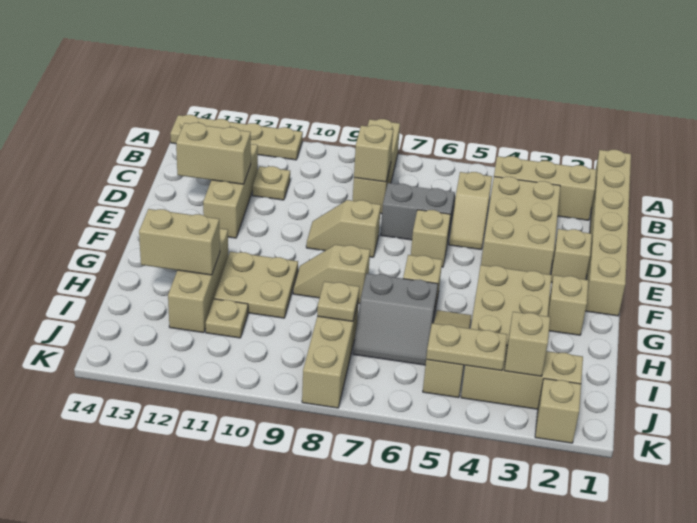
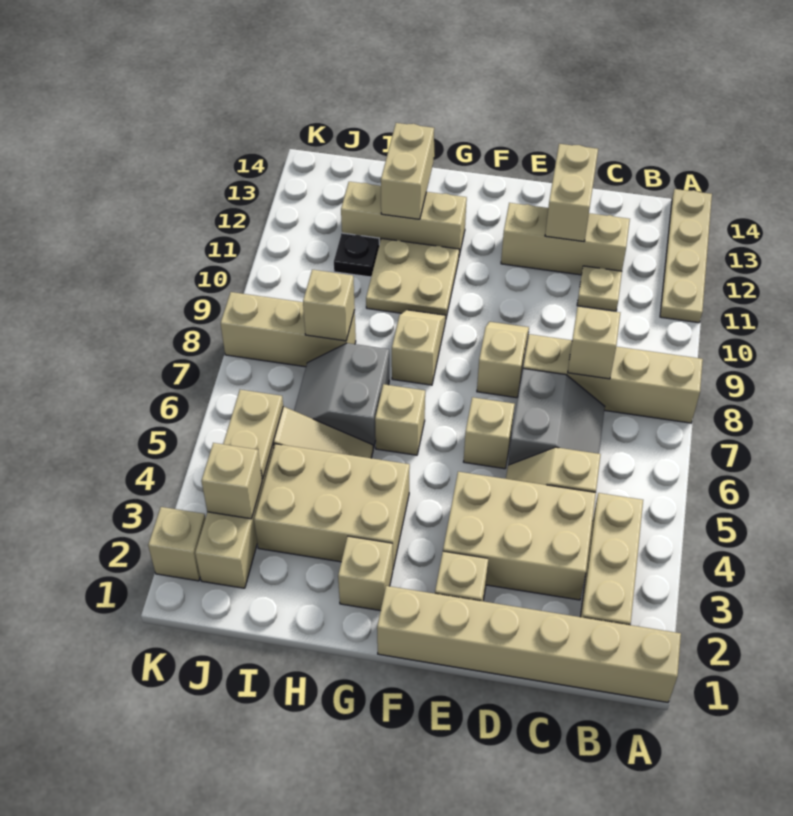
tan brick A8:C8 level 1 -> tan brick A8:D8 level 1
tan plate I8 level 2 -> tan brick I8 level 2
tan plate I11 level 1 -> black plate I11 level 1

